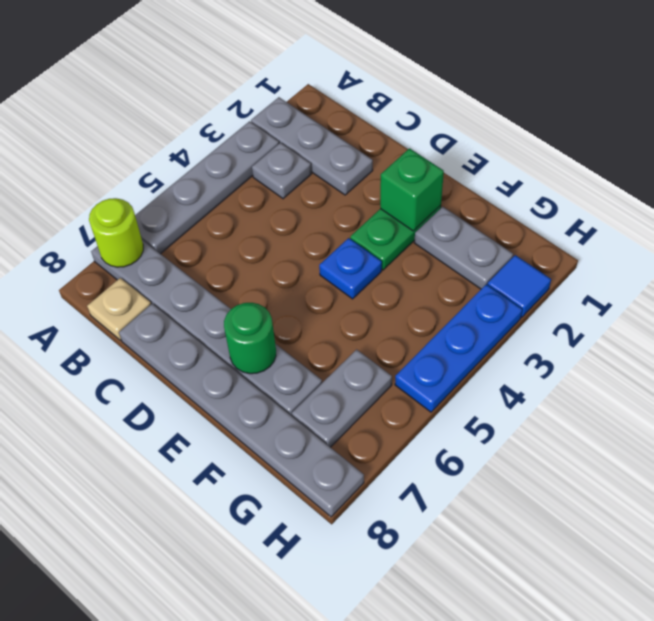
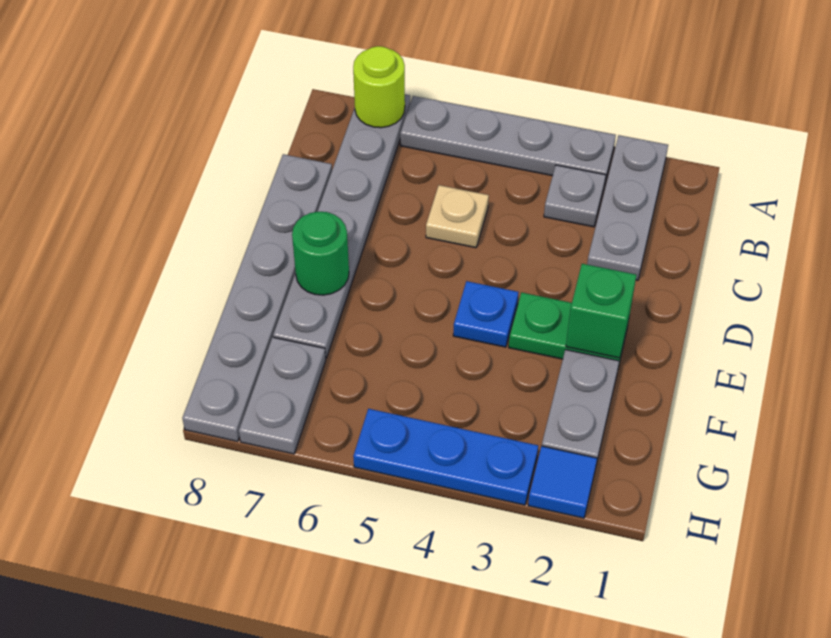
tan plate B8 level 1 -> tan plate C5 level 1
grey plate G6:G7 level 1 -> grey plate G7:H7 level 1

